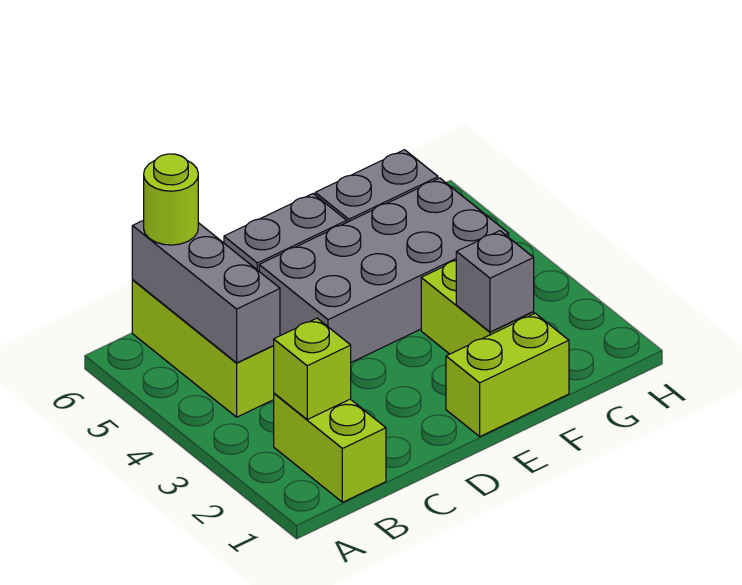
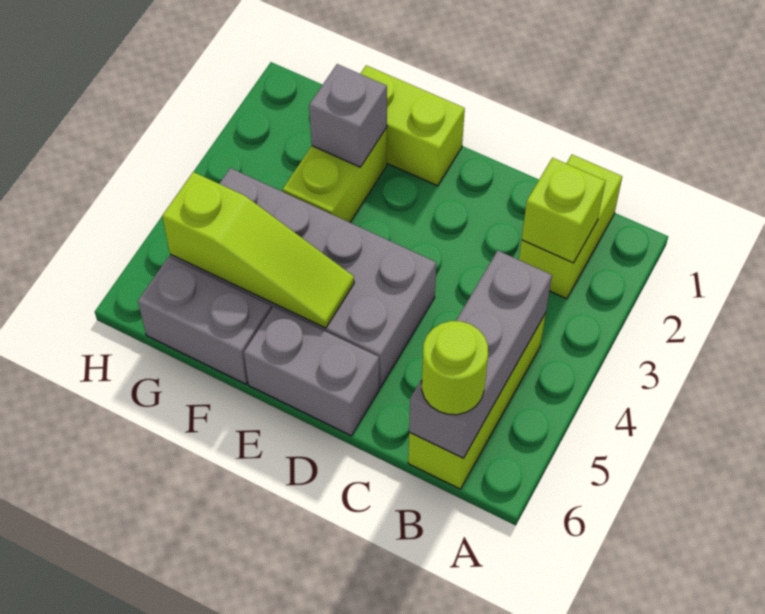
none -> lime slope E5:G5 level 2 top G

